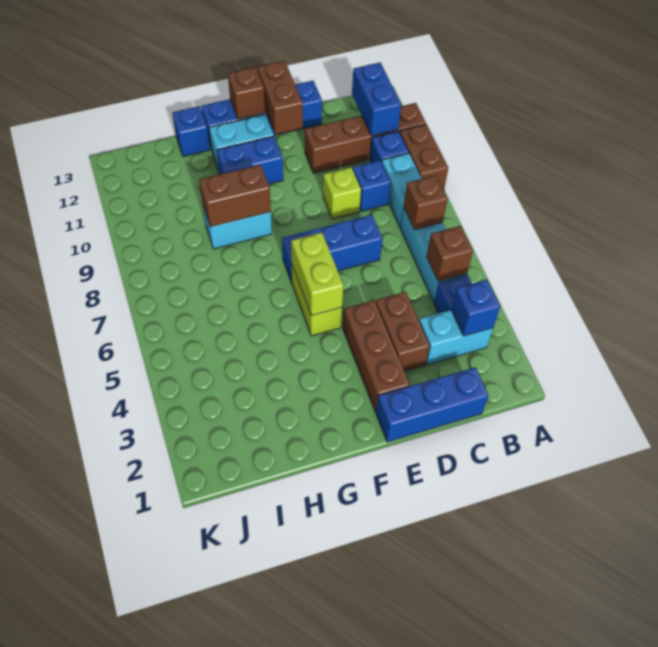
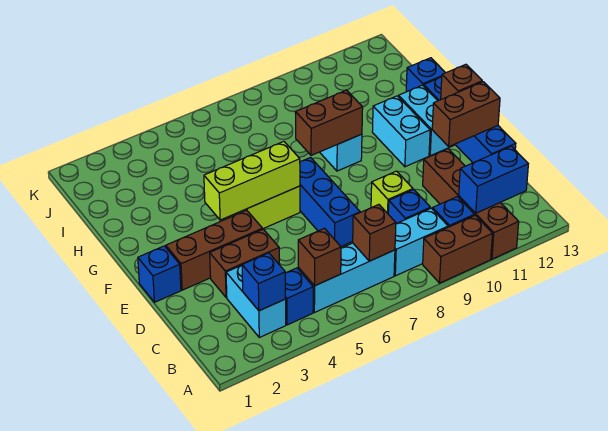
blue brick C1:E1 level 1 -> blue brick E1 level 1
lime brick F5:F6 level 2 -> lime brick F4:F6 level 2
blue brick F11:G11 level 1 -> cyan brick F11:G11 level 1
brown brick G9:H9 level 2 -> brown brick G8:G9 level 2

